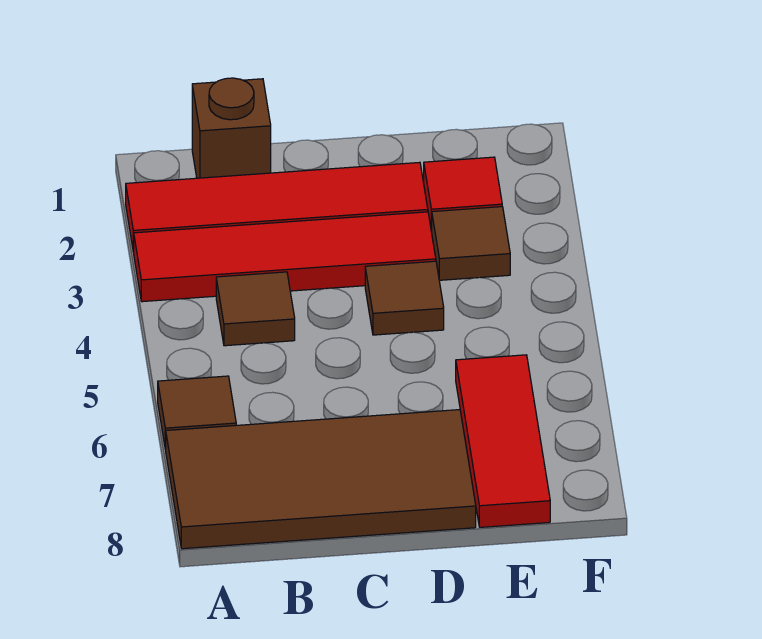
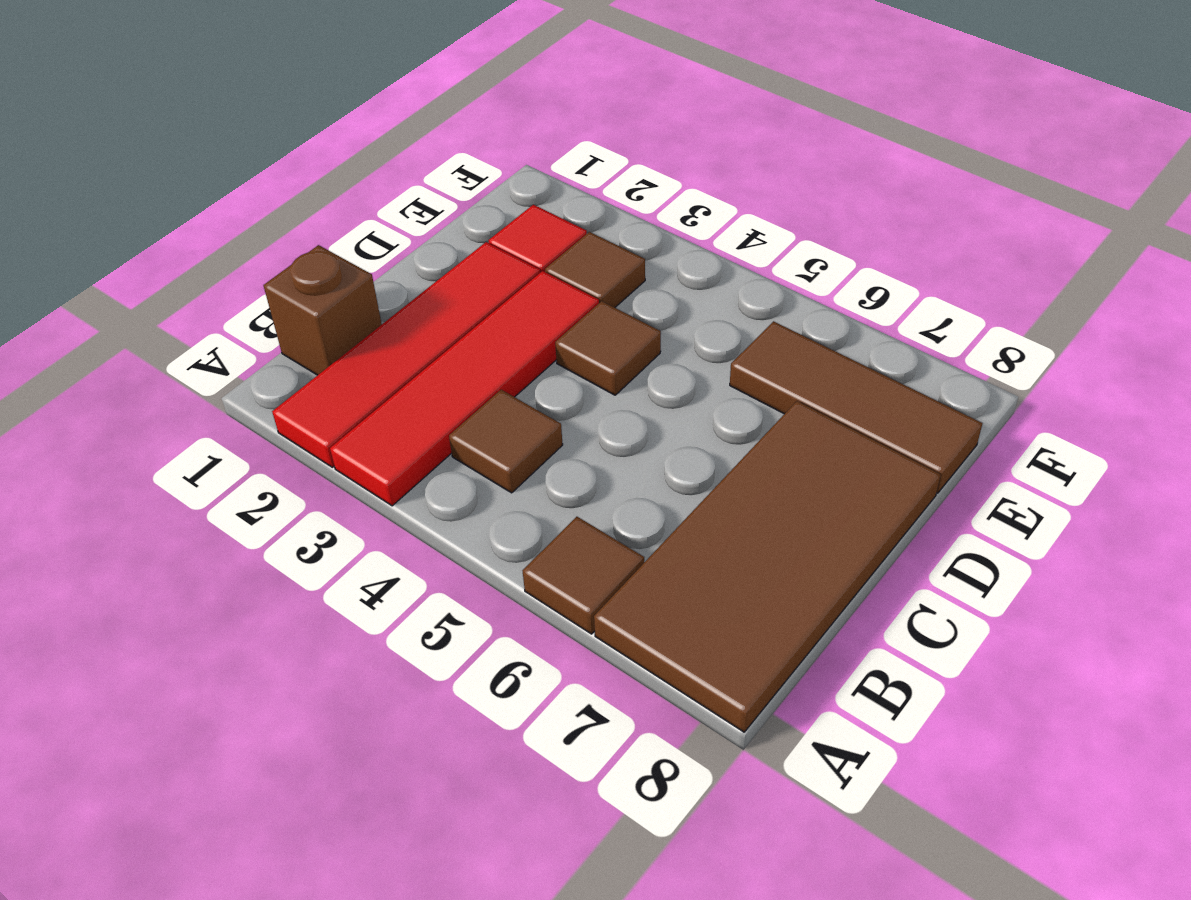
red tile E6:E8 level 1 -> brown tile E6:E8 level 1

